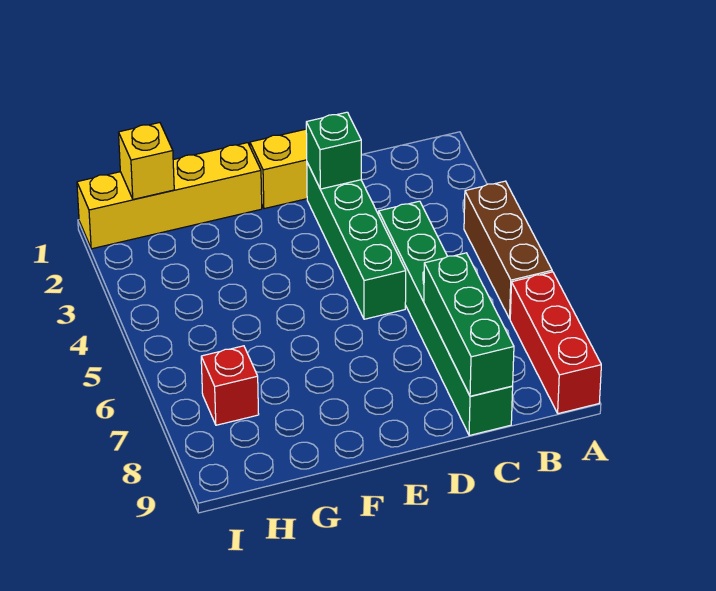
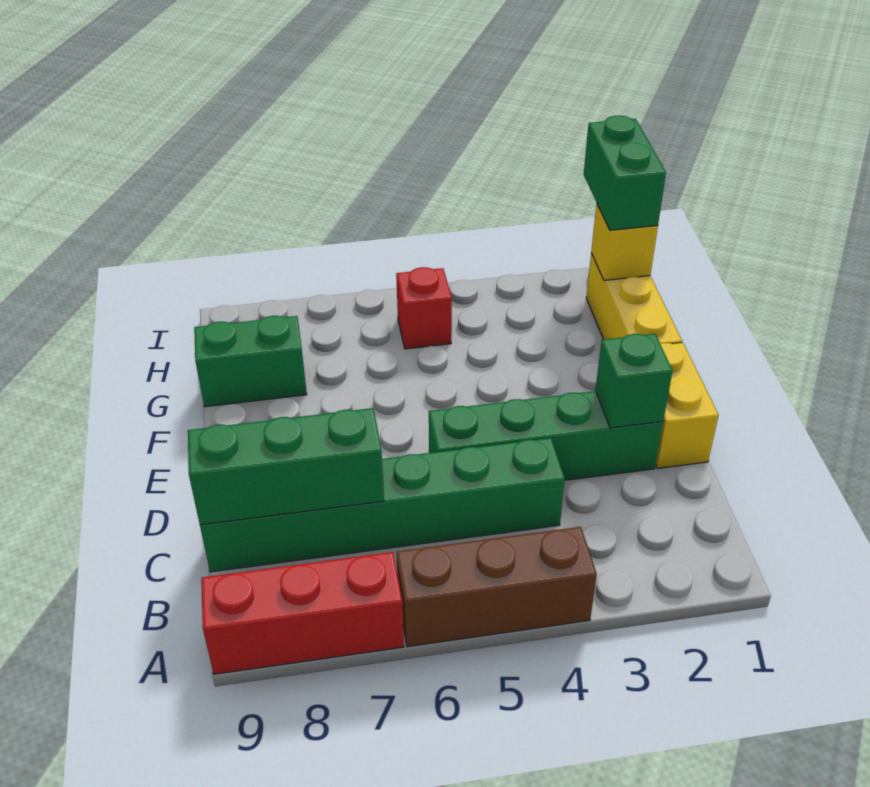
yellow brick F1:I1 level 1 -> yellow brick F1:H1 level 1
none -> green brick G8:G9 level 1
none -> green brick H1:I1 level 3
red brick H7 level 1 -> red brick H5 level 1

